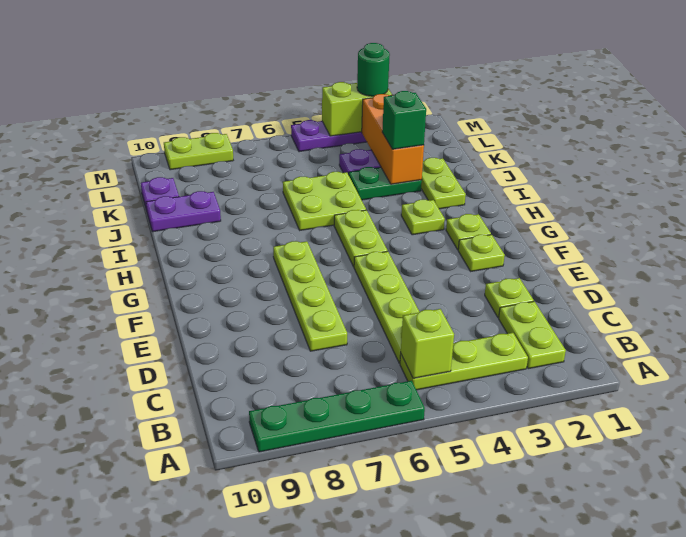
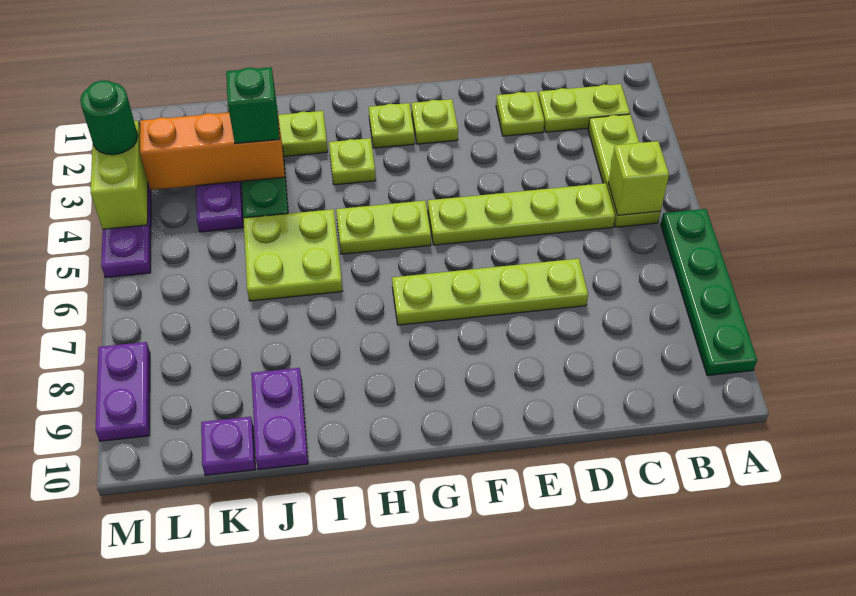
lime plate M8:M9 level 1 -> purple plate M8:M9 level 1

